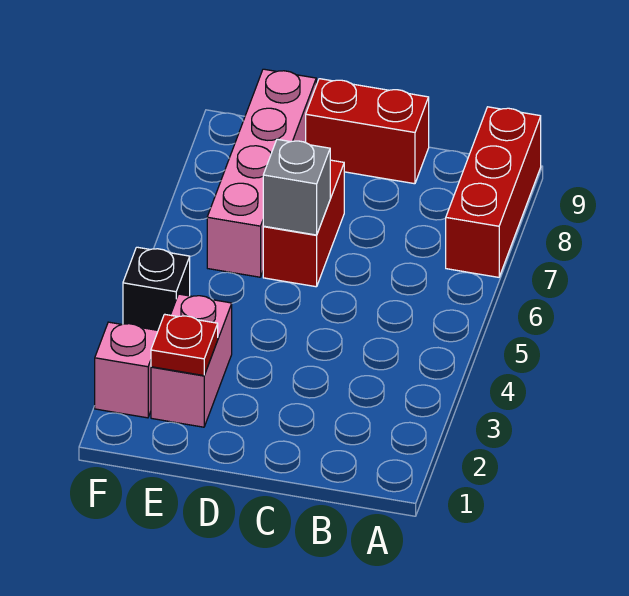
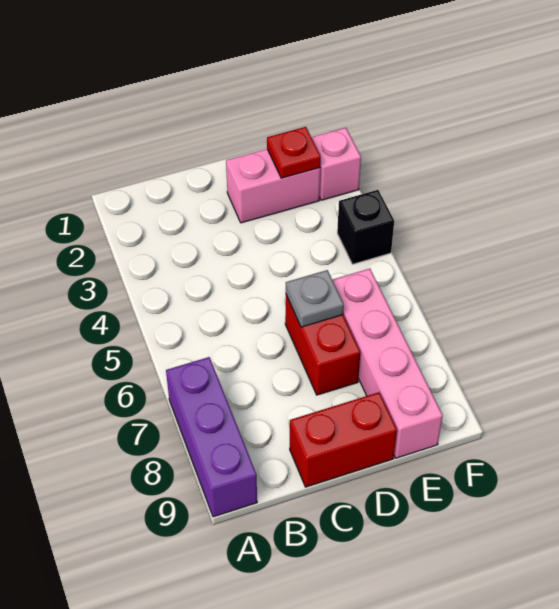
red brick A7:A9 level 1 -> purple brick A7:A9 level 1
grey brick D6 level 2 -> grey plate D6 level 2
pink brick E2:E3 level 1 -> pink brick D2:E2 level 1

